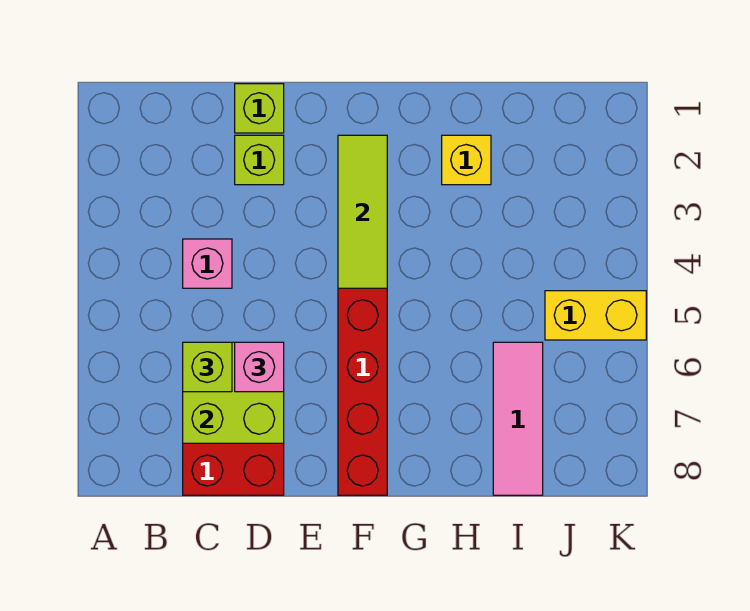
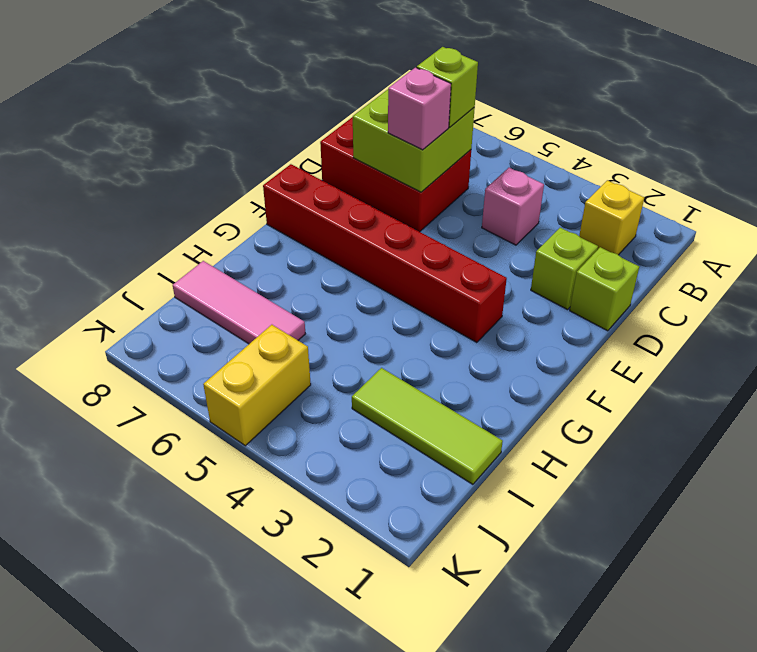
lime tile F2:F4 level 2 -> lime tile I1:I3 level 1
yellow brick H2 level 1 -> yellow brick B2 level 1

